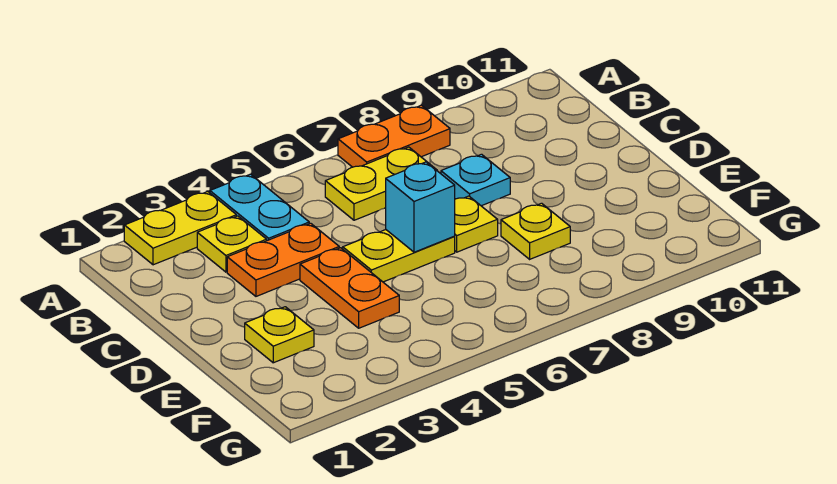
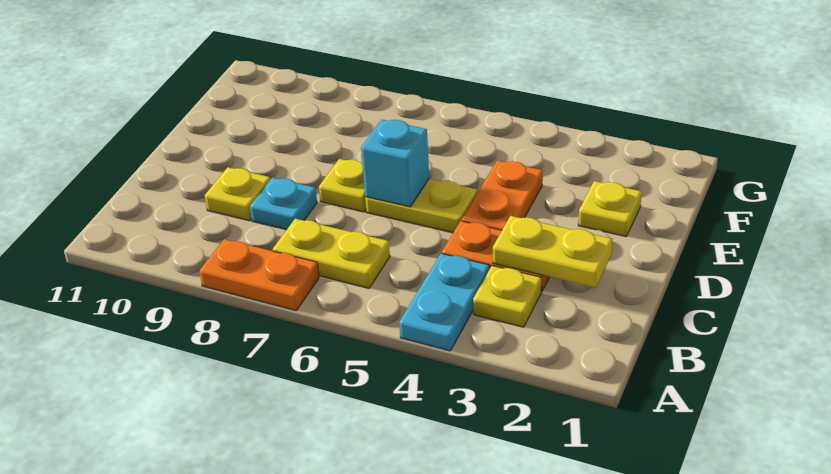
yellow plate A2:A3 level 1 -> yellow plate C2:C3 level 2
yellow plate E8 level 1 -> yellow plate C9 level 1

